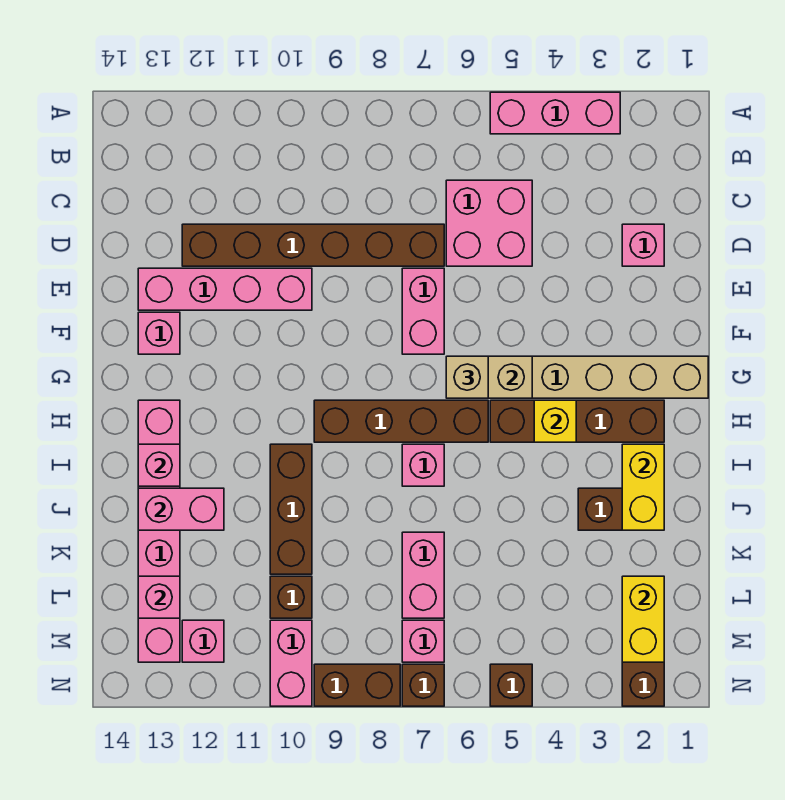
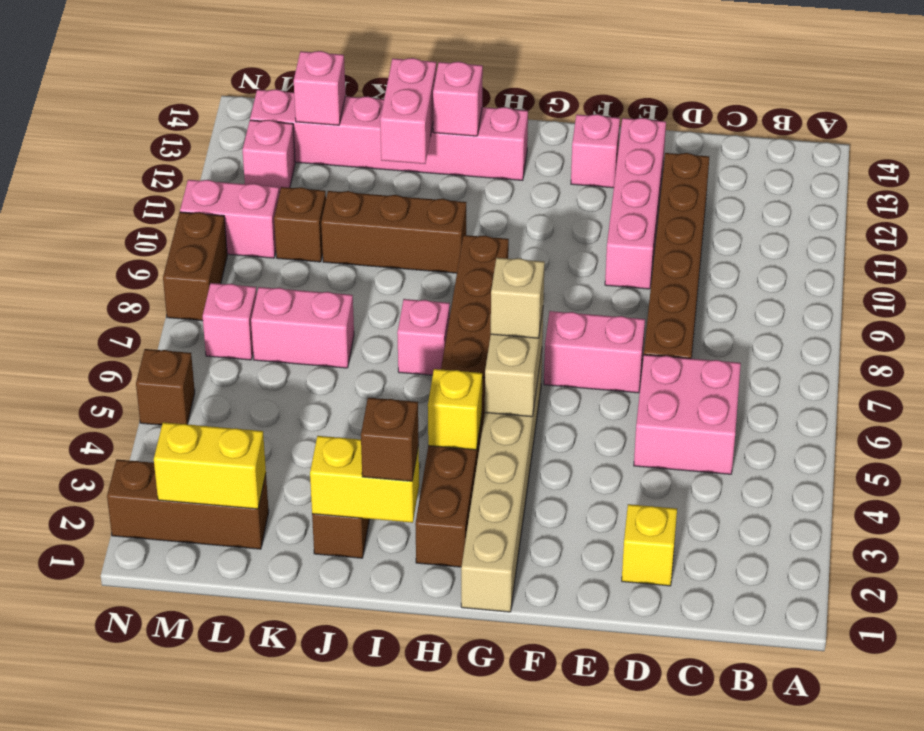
pink brick A3:A5 level 1 -> none
pink brick D2 level 1 -> yellow brick D2 level 1
brown brick N7 level 1 -> brown brick I2 level 3

